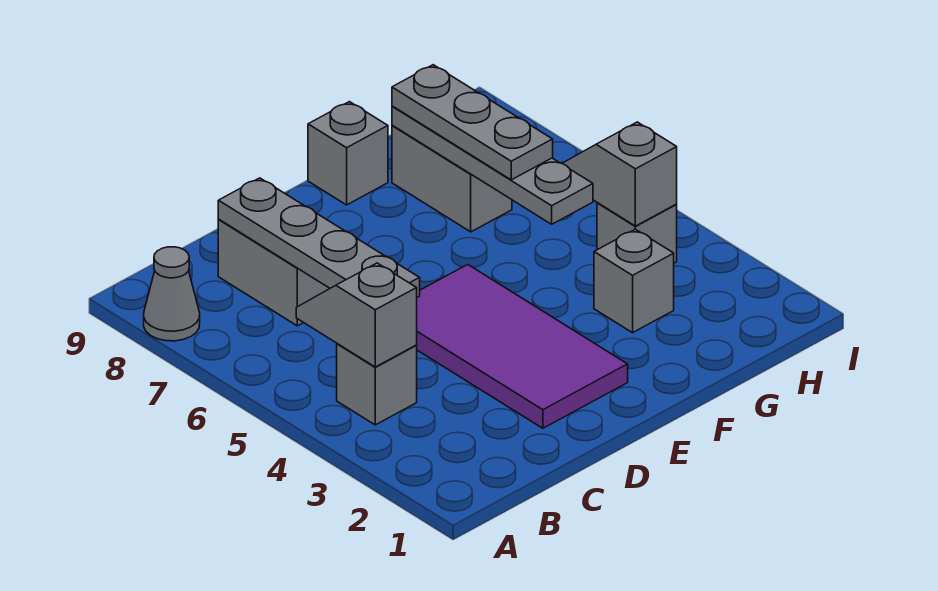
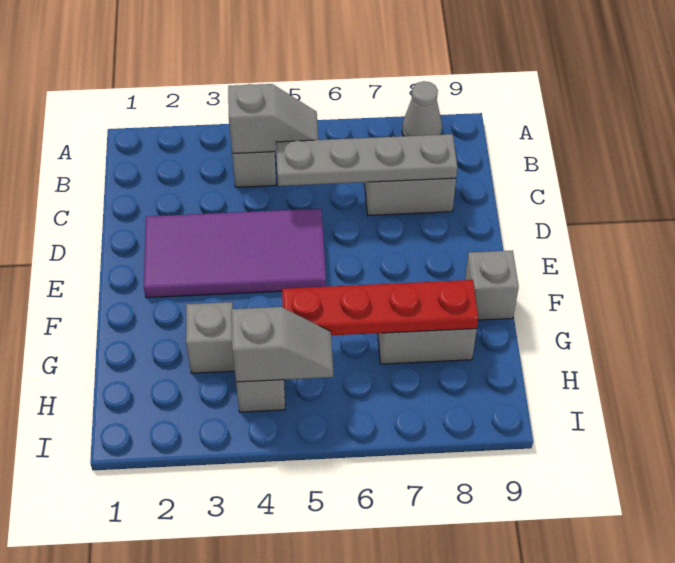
grey plate G5:G8 level 2 -> red plate G5:G8 level 2
grey plate G6:G8 level 3 -> none

